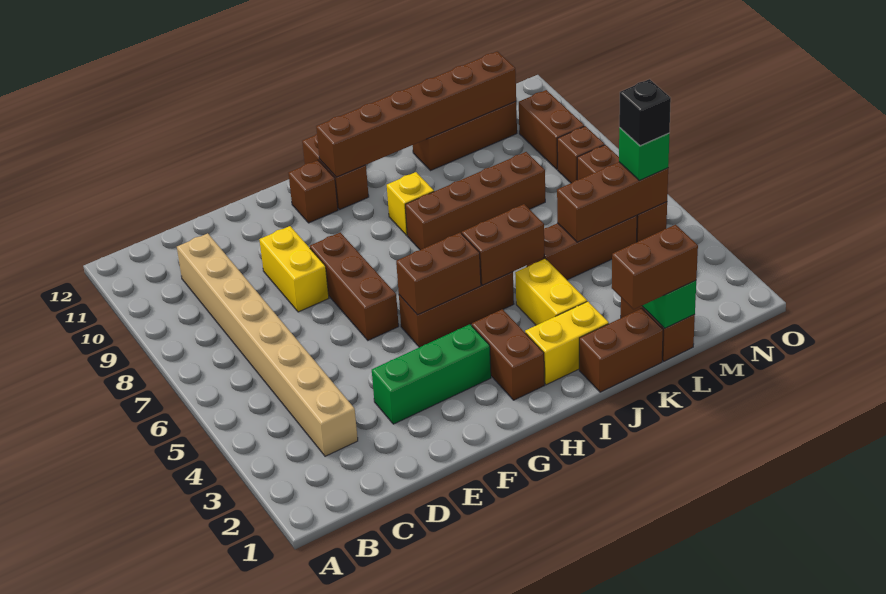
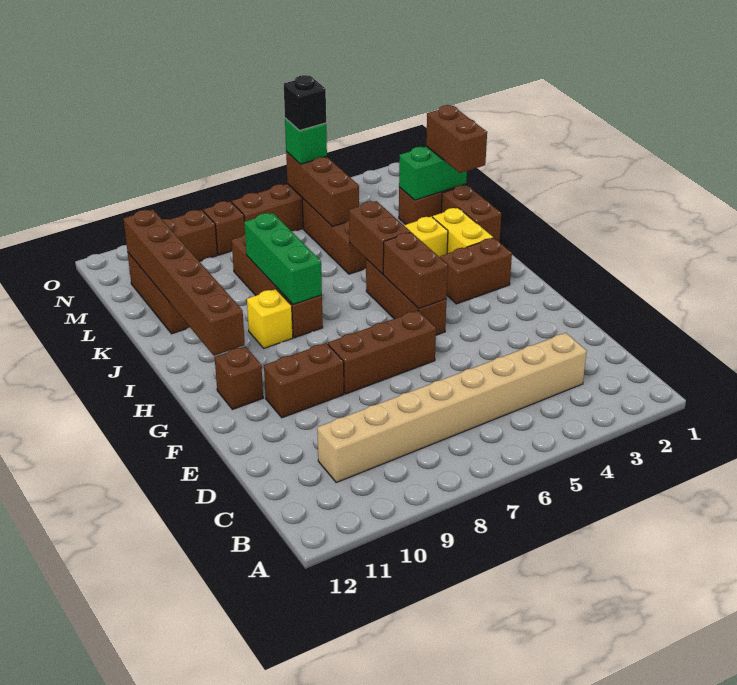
green brick E3:G3 level 1 -> green brick I8:K8 level 2
yellow brick E8:E9 level 1 -> none
brown brick H11:H12 level 1 -> brown brick F9:F10 level 1

